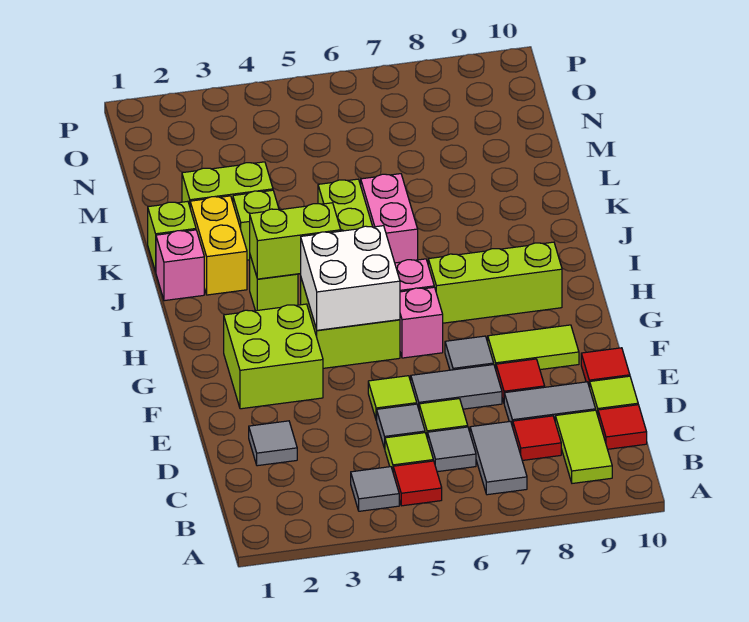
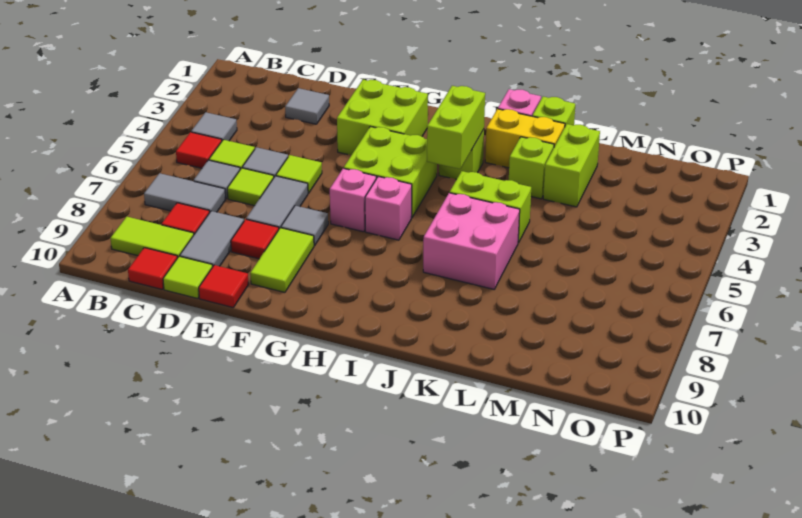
white brick G4:H5 level 2 -> none
lime brick H7:H9 level 1 -> none
pink brick J6:K6 level 1 -> pink brick J6:K7 level 1

